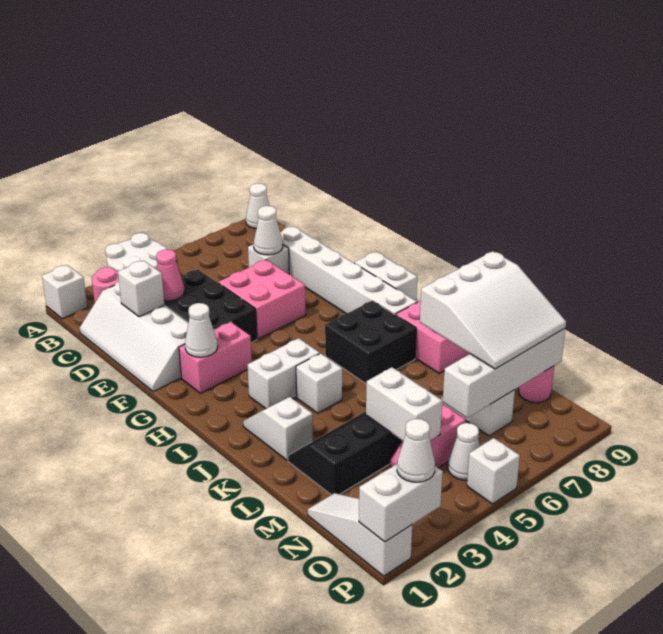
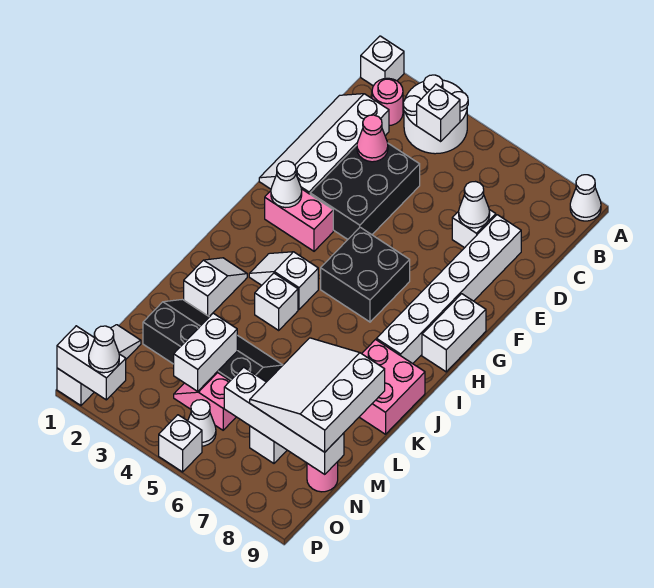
white brick D2 level 2 -> white brick B4 level 2
pink brick E5:F6 level 1 -> none
white brick I3:I4 level 1 -> white slope I3:I4 level 1 top 4
black brick I6:J7 level 1 -> black brick G5:H6 level 1
white slope L7:N9 level 3 top L -> white slope L7:N9 level 3 top 9

